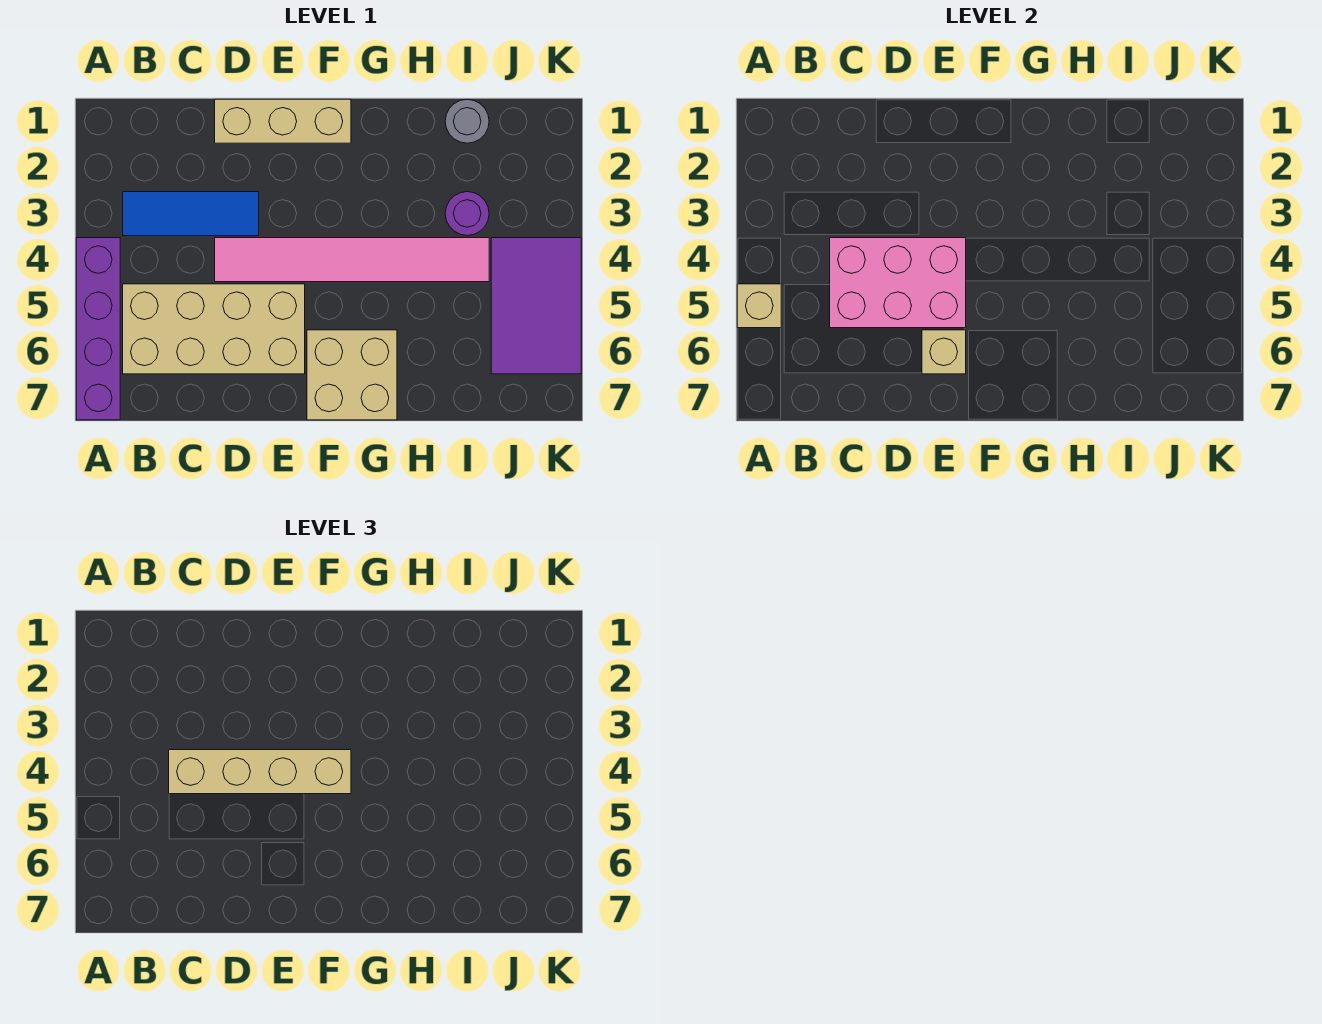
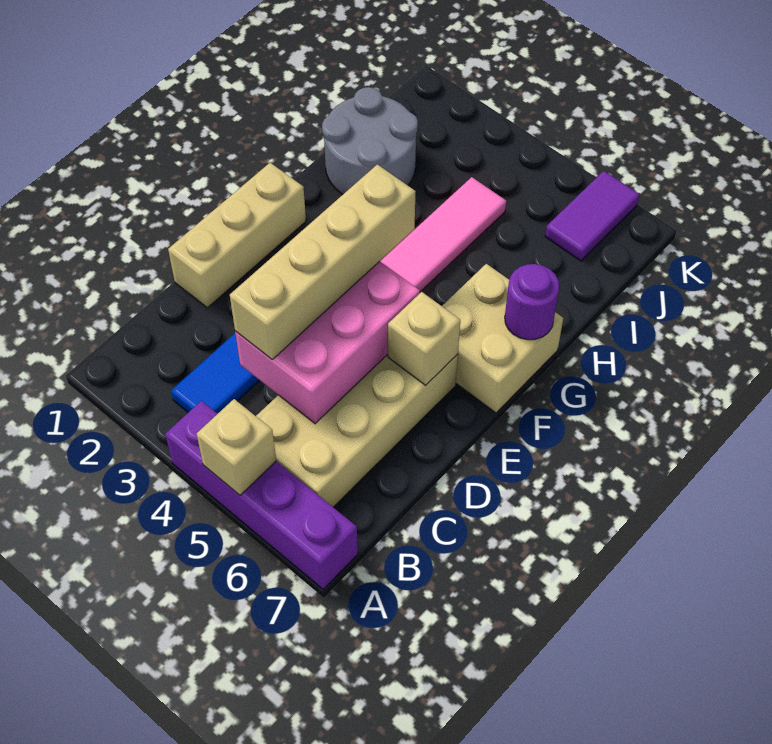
grey round brick I1 level 1 -> grey round brick H1:I2 level 1
purple round brick I3 level 1 -> purple round brick G7 level 2
purple tile J4:K6 level 1 -> purple tile J6:K6 level 1

